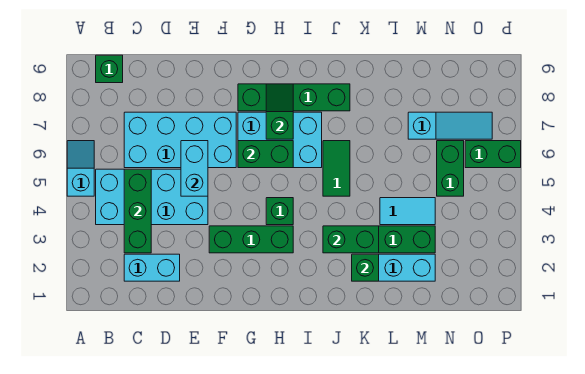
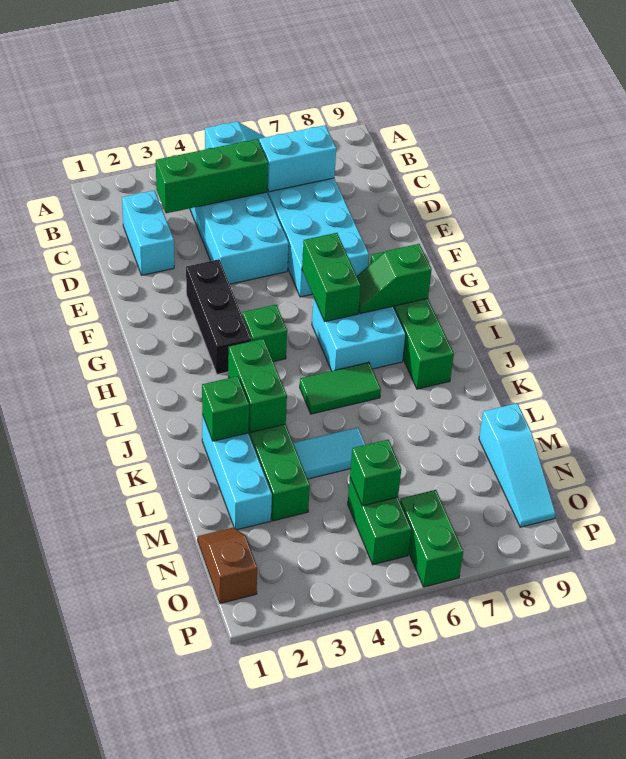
green brick B9 level 1 -> green brick N5 level 2
cyan brick E5:E6 level 2 -> cyan brick C6:C7 level 2
green brick F3:H3 level 1 -> black brick F3:H3 level 1
cyan brick G6:I7 level 1 -> cyan brick H6:I7 level 1
green slope H7:H8 level 2 top 7 -> green slope H7:H8 level 2 top 8
cyan tile L4:M4 level 1 -> cyan tile L4:L5 level 1
cyan slope M7:O7 level 1 top M -> cyan slope M9:O9 level 1 top M
none -> brown slope N1:O1 level 1 top O
green brick N5:N6 level 1 -> green brick N5:O5 level 1

